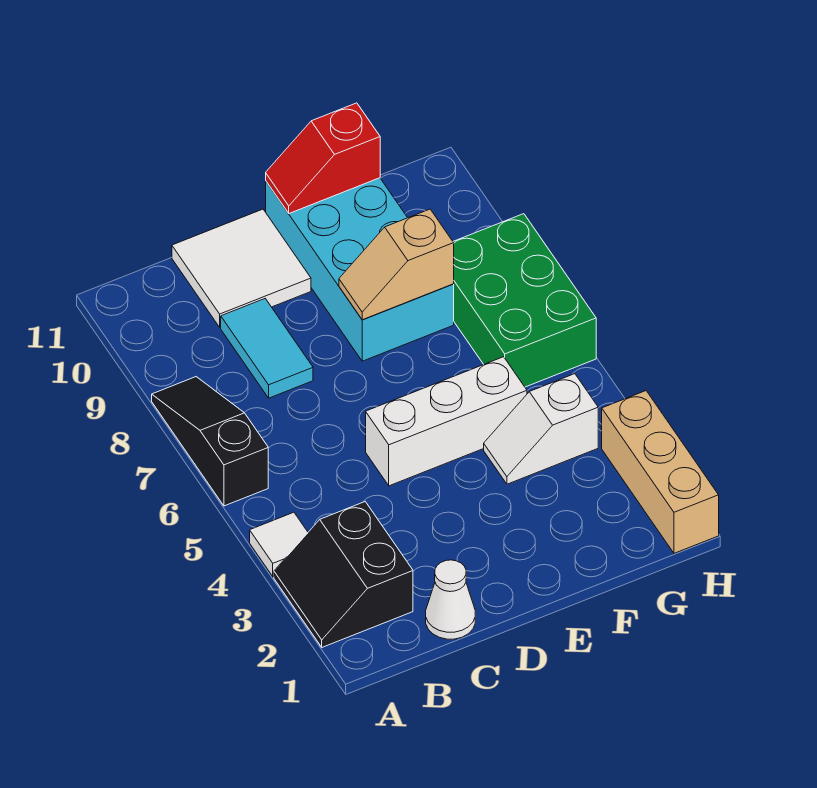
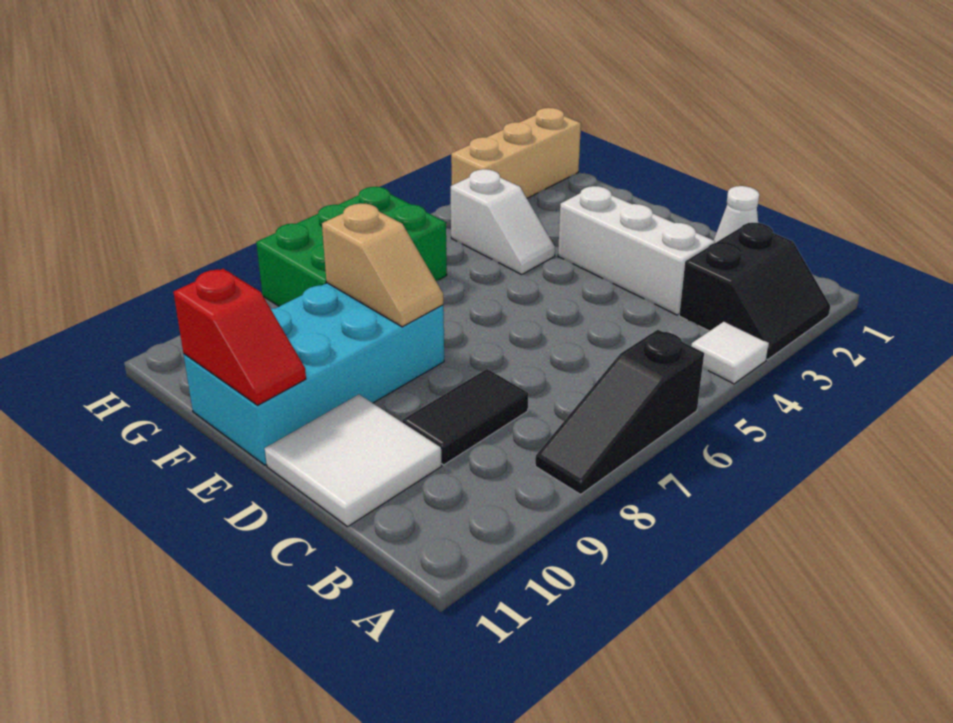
cyan tile C8:C9 level 1 -> black tile C8:C9 level 1
white brick D5:F5 level 1 -> white brick C3:E3 level 1

